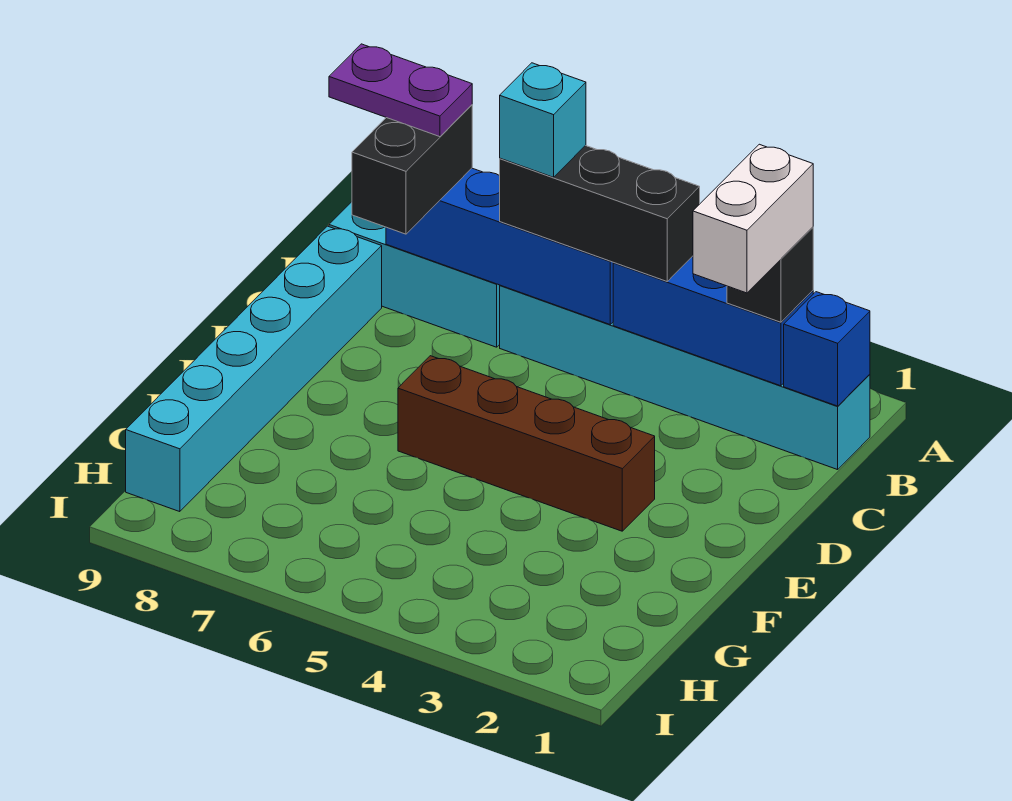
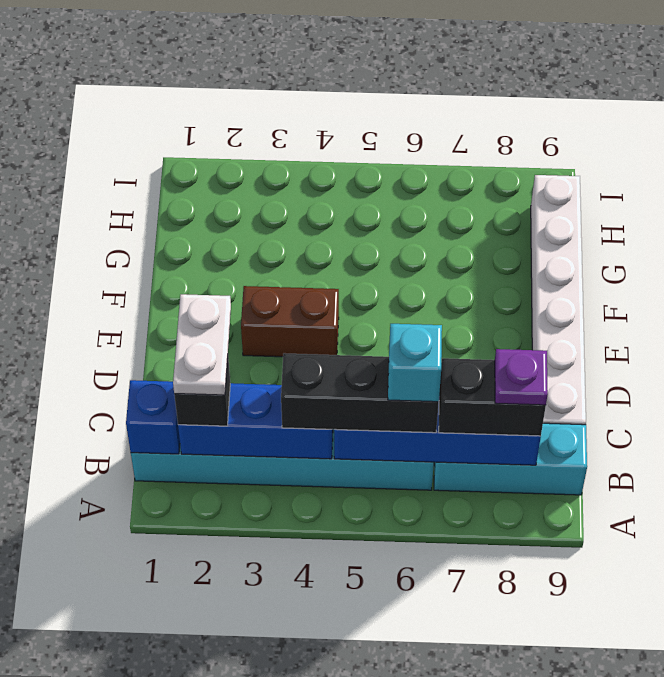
white brick B2:C2 level 4 -> white plate B2:C2 level 4
black brick B8:C8 level 3 -> black brick B7:B8 level 3
purple plate B8:B9 level 4 -> purple plate B8 level 4
cyan brick C9:H9 level 1 -> white brick C9:H9 level 1
brown brick E3:E6 level 1 -> brown brick E3:E4 level 1

